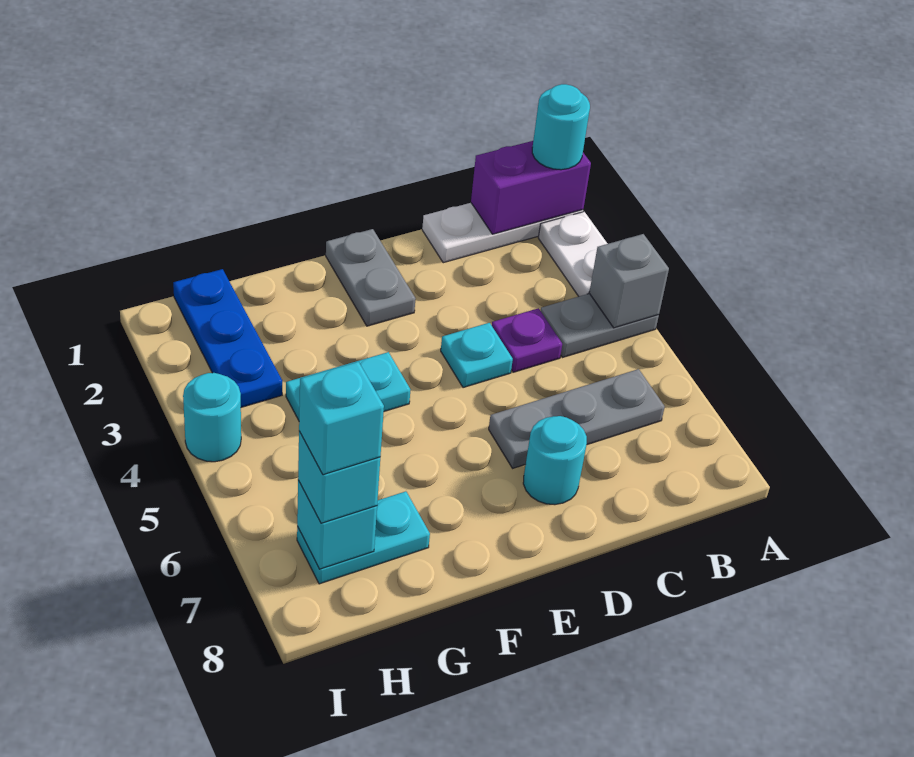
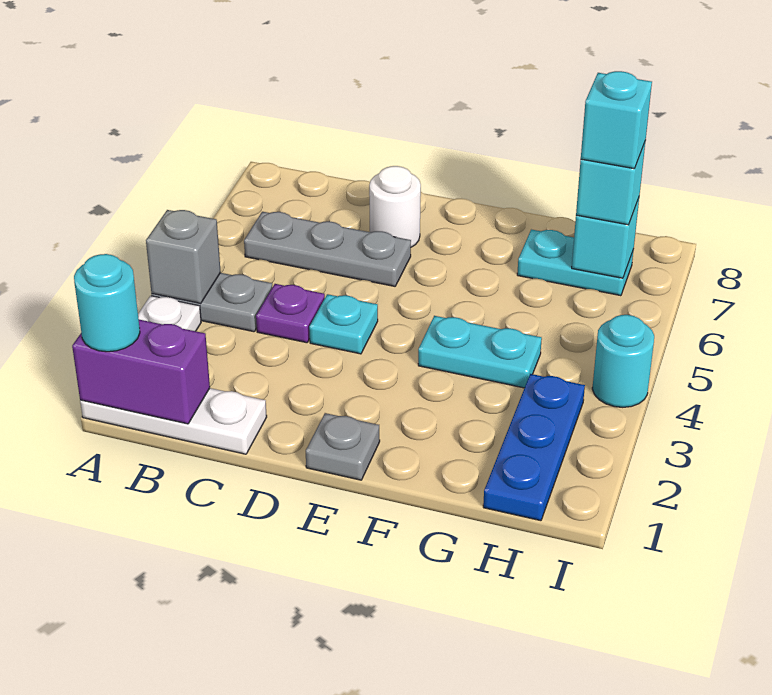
cyan round brick D7 level 1 -> white round brick D7 level 1
grey plate E1:E2 level 1 -> grey plate E1 level 1

